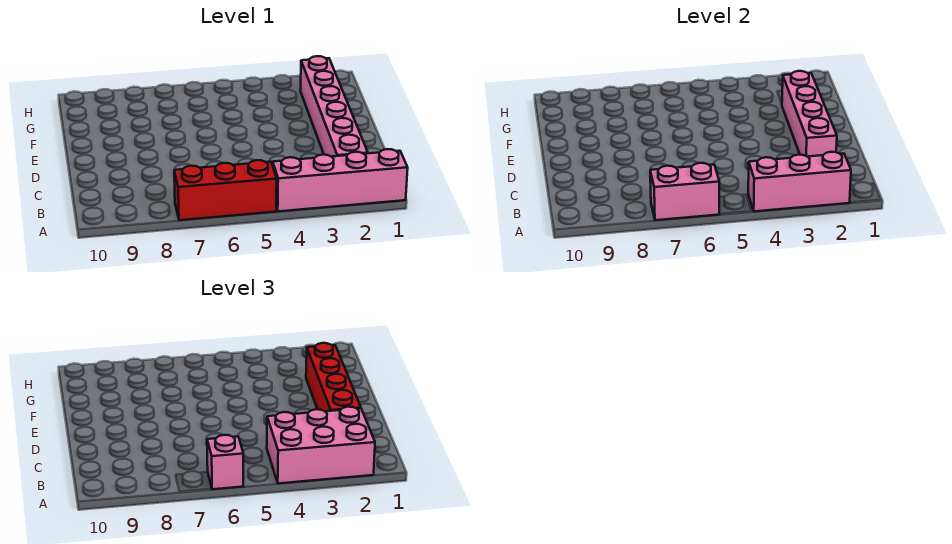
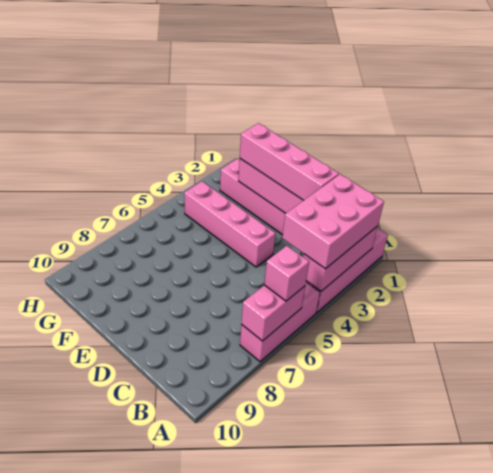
red brick A5:A7 level 1 -> pink brick A5:A7 level 1
red brick C2:F2 level 3 -> pink brick C2:F2 level 3
none -> pink brick D4:G4 level 1

